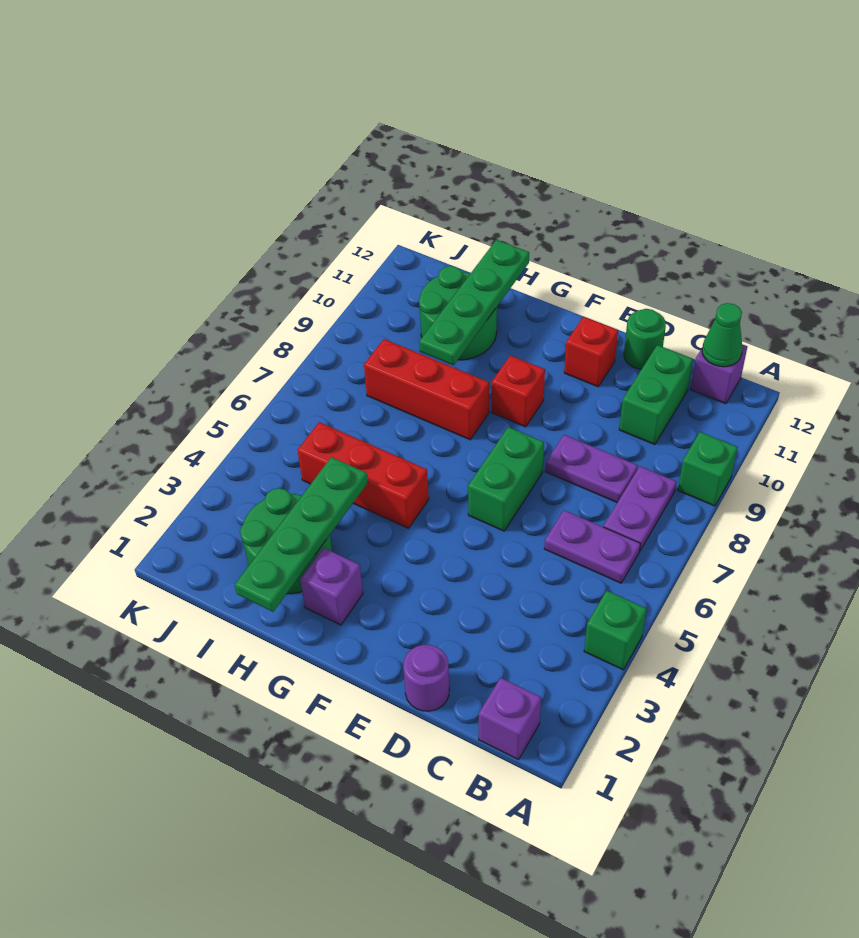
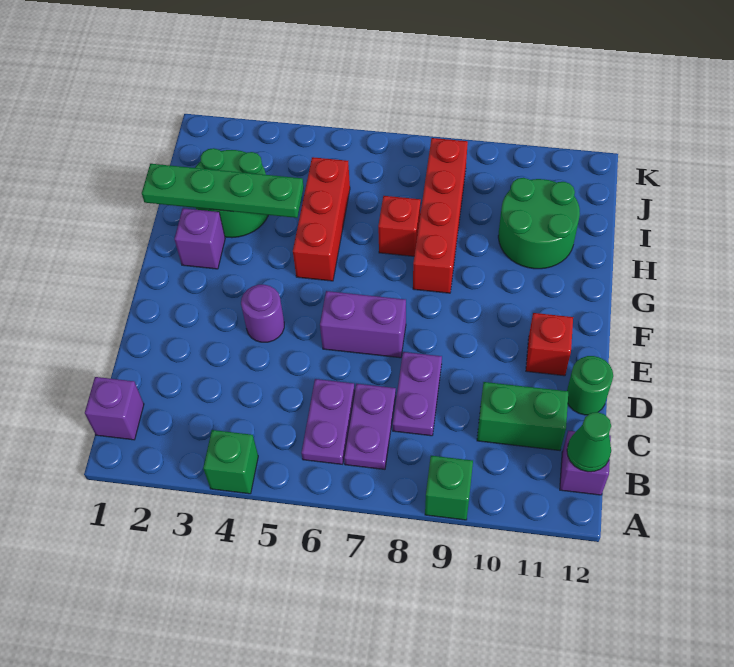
purple plate B7:B8 level 1 -> purple plate B7:C7 level 1
purple round brick D1 level 1 -> purple round brick E4 level 1
green brick E6:E7 level 1 -> purple brick E6:E7 level 1
red brick F9 level 1 -> red brick H7 level 1
red brick G8:I8 level 1 -> red brick G8:J8 level 1
green plate H9:H12 level 2 -> none

